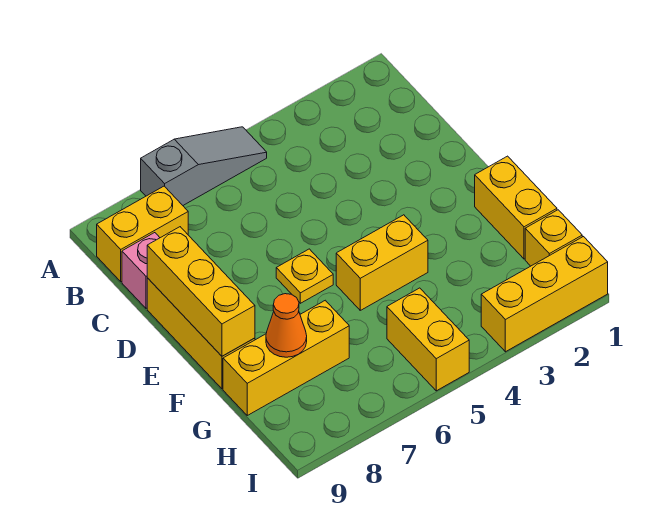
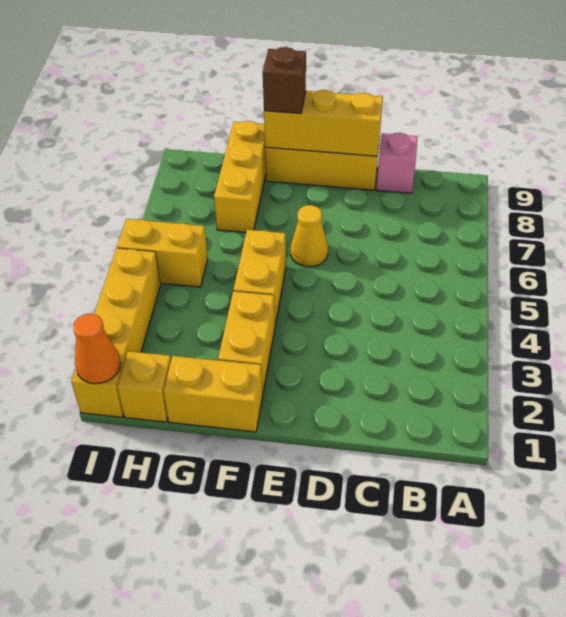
grey slope A5:A7 level 1 top 7 -> none
yellow brick B8:B9 level 1 -> yellow brick F2:F3 level 1
yellow plate E6 level 1 -> yellow cone E6 level 1
none -> brown brick F9 level 3
orange cone G8 level 2 -> orange cone I1 level 2
yellow brick I1:I3 level 1 -> yellow brick I1:I4 level 1

